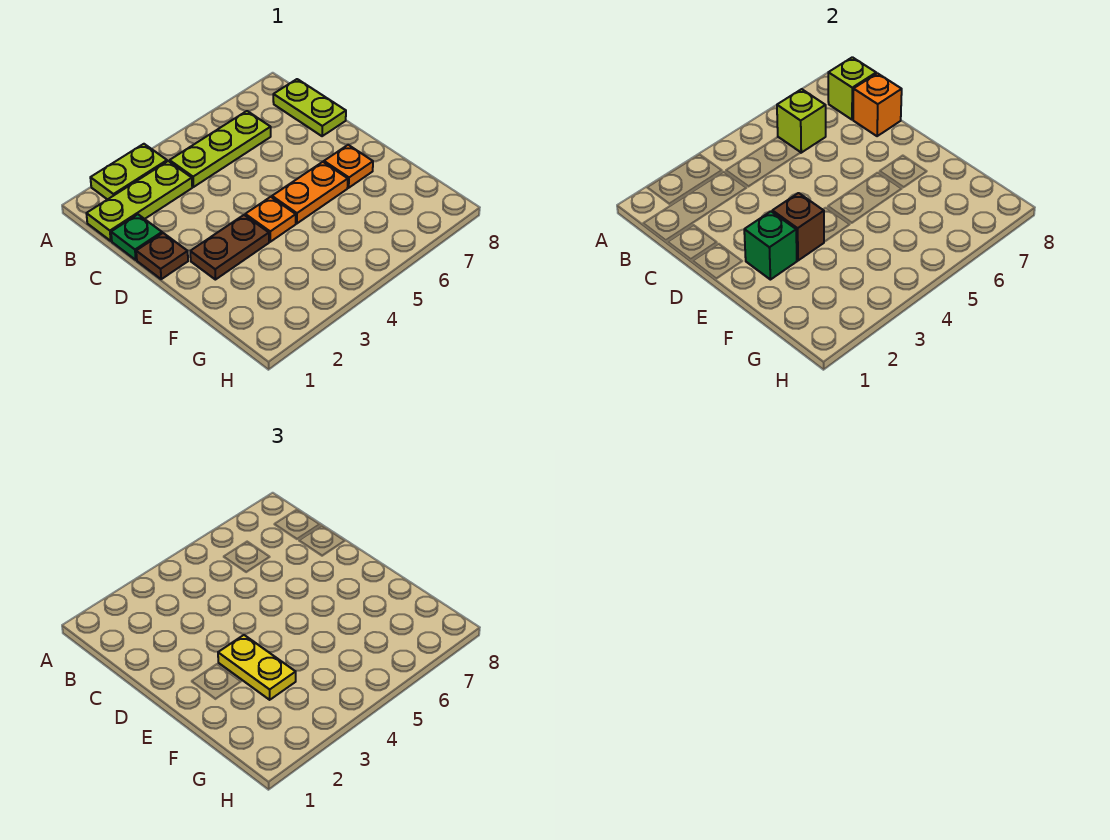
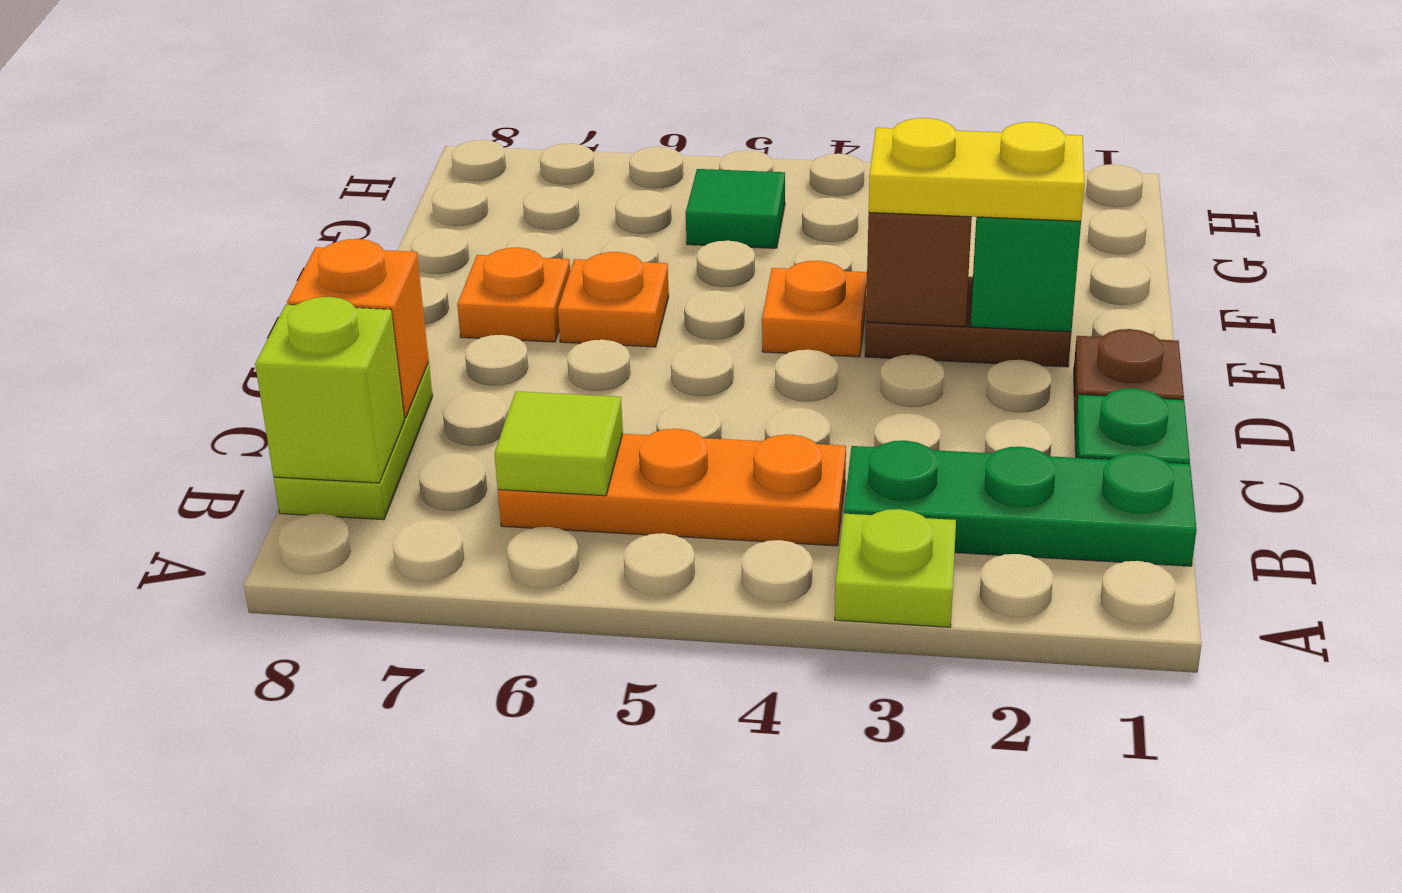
lime plate A2:A3 level 1 -> lime plate A3 level 1
lime plate B1:B3 level 1 -> green plate B1:B3 level 1
lime plate B4:B6 level 1 -> orange plate B4:B6 level 1
lime brick B6 level 2 -> lime tile B6 level 2
yellow plate E3:F3 level 3 -> yellow plate E2:E3 level 3
orange plate E5:E6 level 1 -> orange plate E6 level 1
none -> green tile G5 level 1

